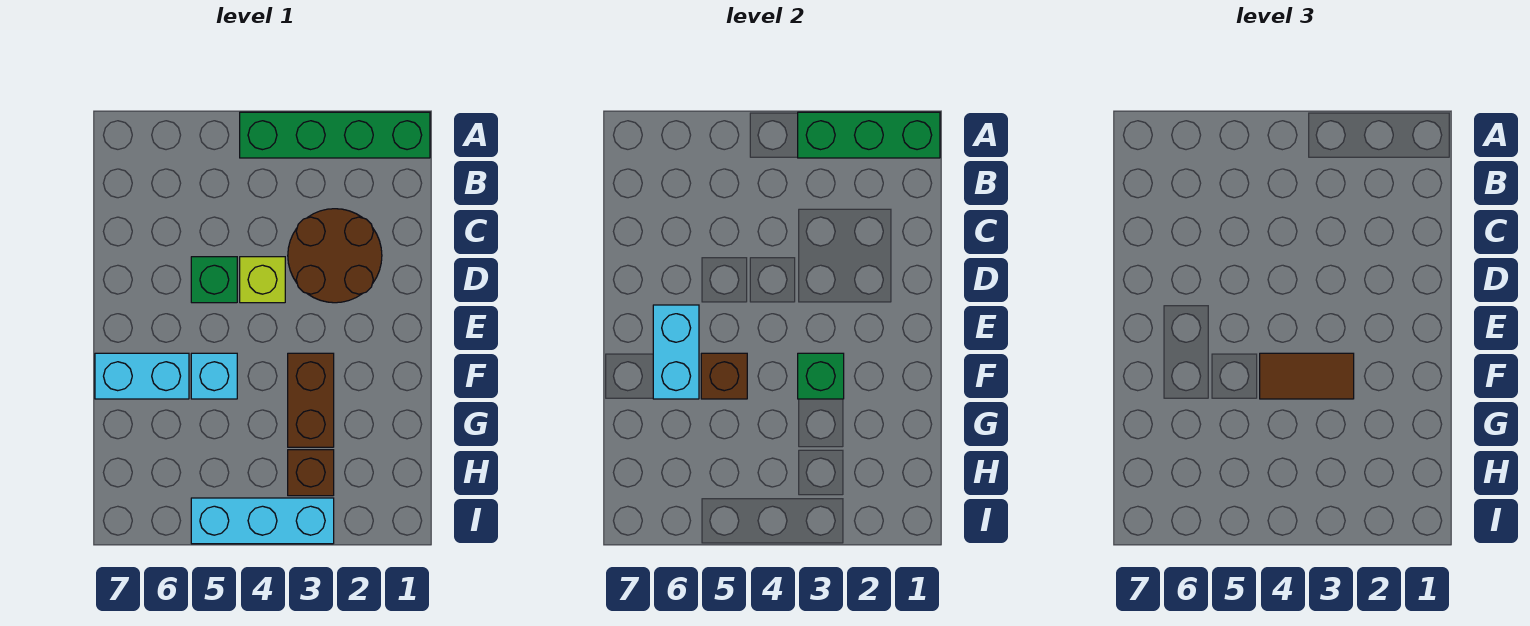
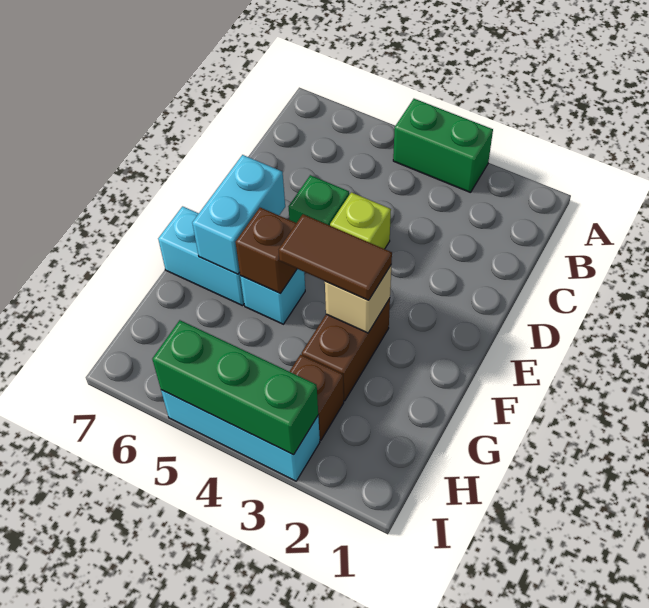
green brick A1:A4 level 1 -> green brick A3:A4 level 1
green brick A1:A3 level 2 -> green brick I3:I5 level 2
brown round brick C2:D3 level 1 -> none
green brick F3 level 2 -> tan brick F3 level 2

